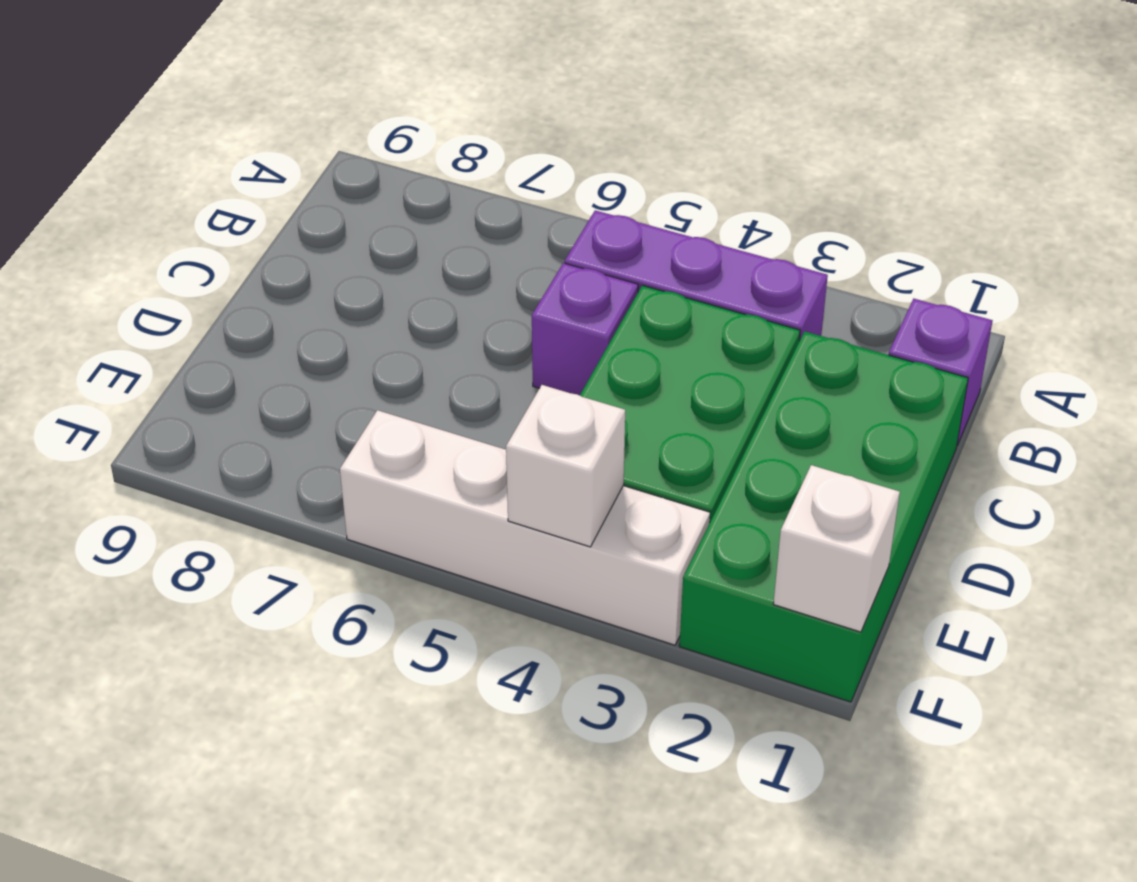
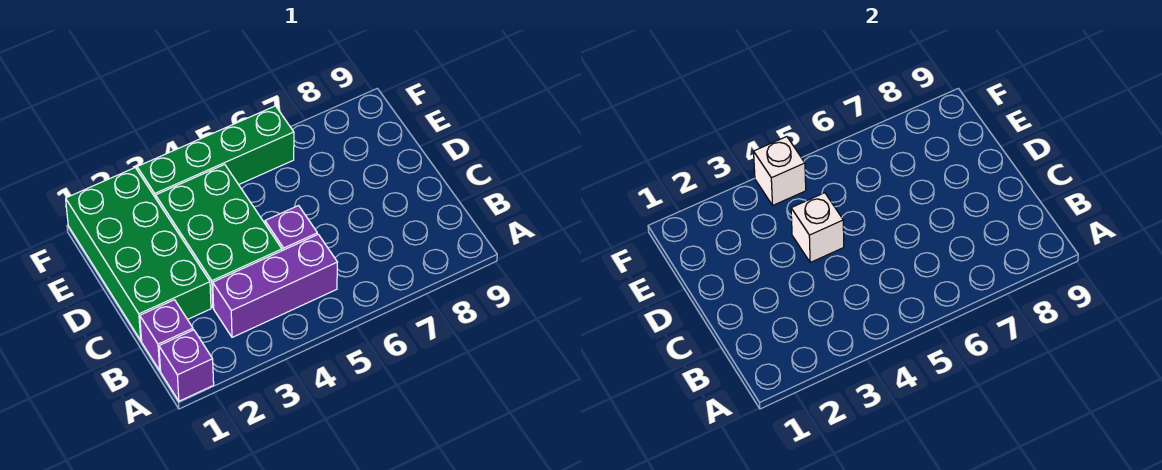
none -> purple brick A1 level 1
white brick F1 level 2 -> white brick D4 level 2
white brick F3:F6 level 1 -> green brick F3:F6 level 1

